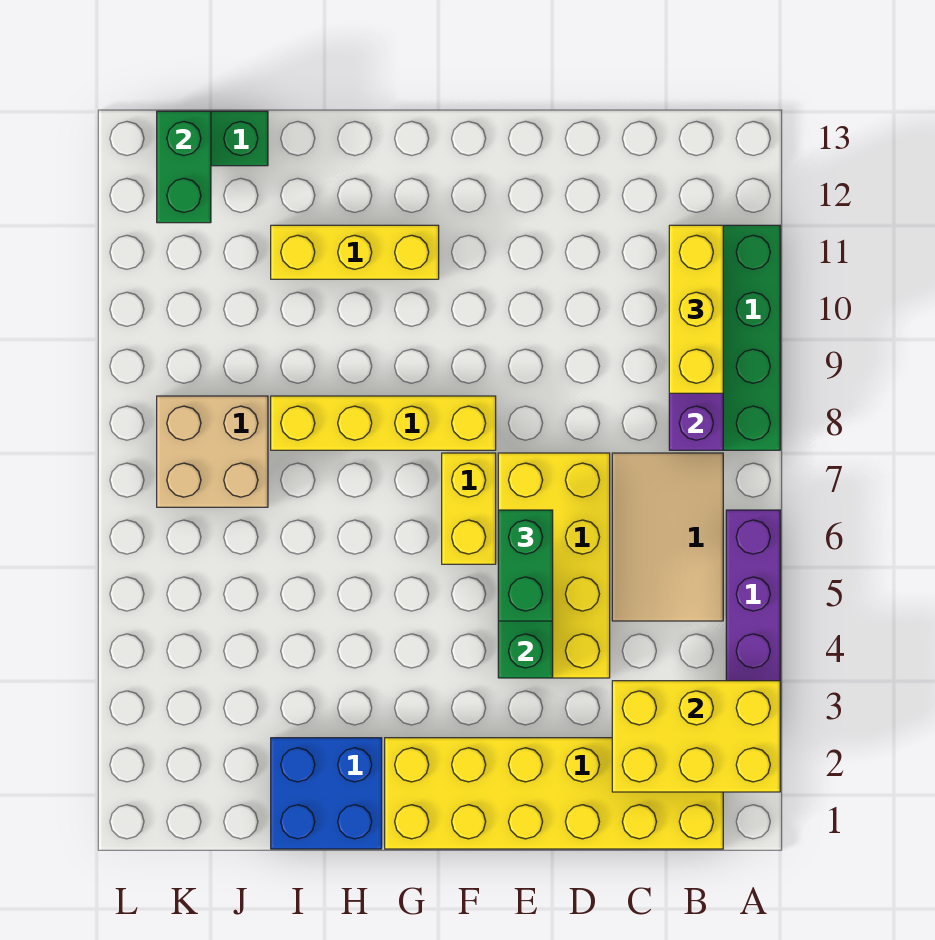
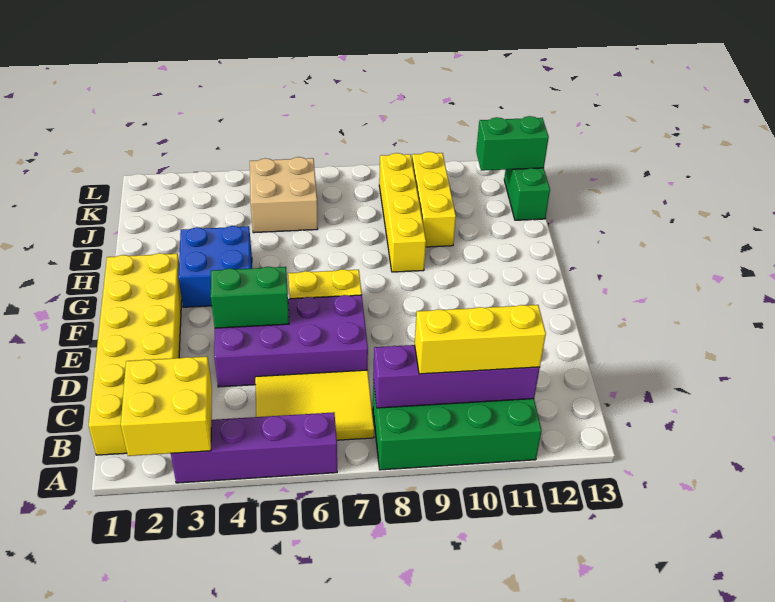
yellow brick A2:C3 level 2 -> yellow brick A2:B3 level 2
tan tile B5:C7 level 1 -> yellow tile B5:C7 level 1
yellow brick D4:E7 level 1 -> purple brick D4:E7 level 1
green brick E5:E6 level 3 -> none
yellow brick F8:I8 level 1 -> yellow brick H9:K9 level 1
yellow brick G11:I11 level 1 -> yellow brick I10:K10 level 1
blue brick H1:I2 level 1 -> blue brick G3:H4 level 1
tan brick J7:K8 level 1 -> tan brick J5:K6 level 1

